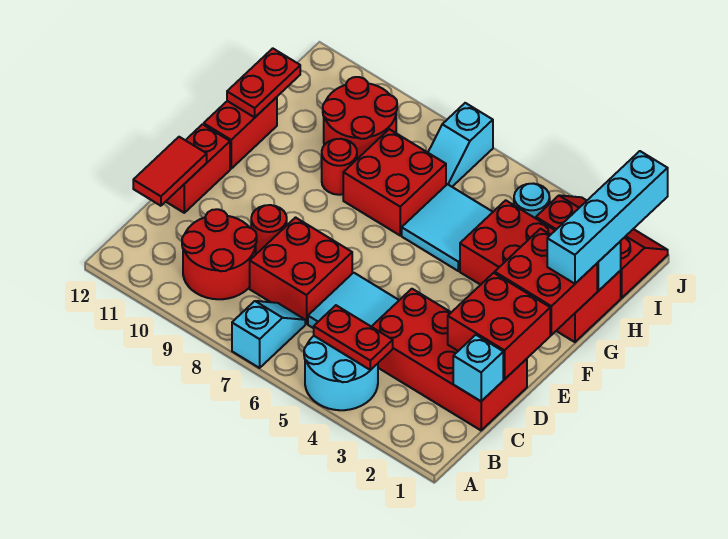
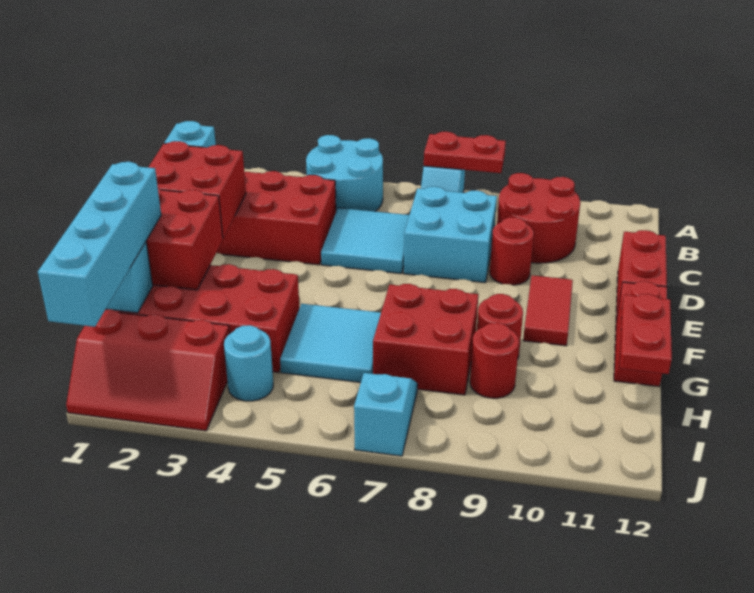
red plate B4:B5 level 2 -> red plate A7:A8 level 2
red brick C7:D8 level 1 -> cyan brick C7:D8 level 1
red tile C12:D12 level 2 -> red tile E10:F10 level 1
red round brick H9:I10 level 1 -> red round brick H9 level 1

